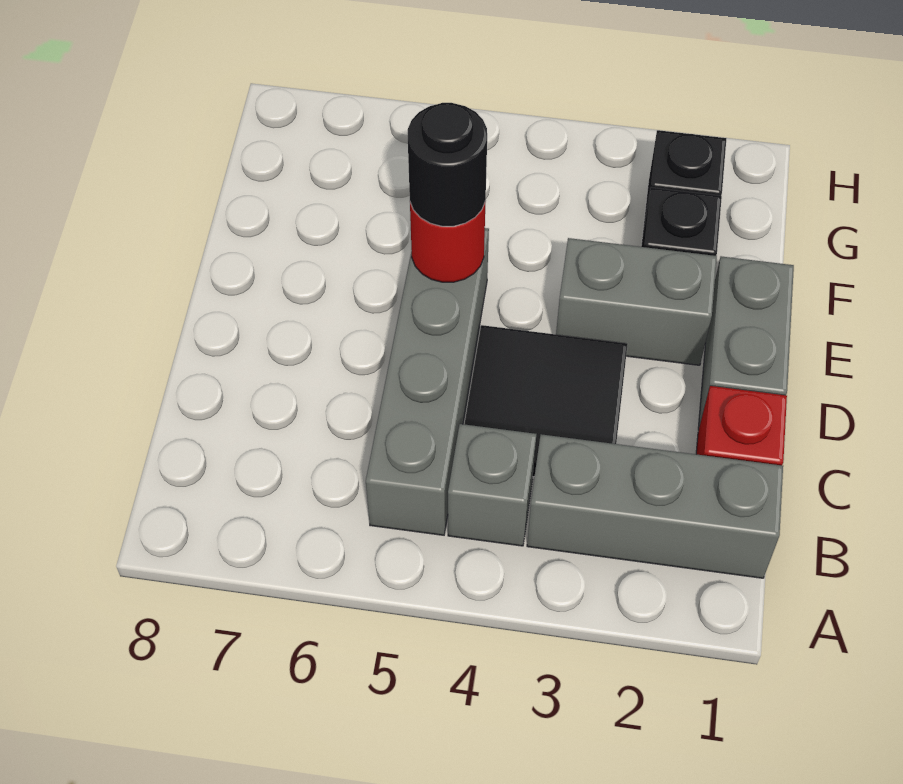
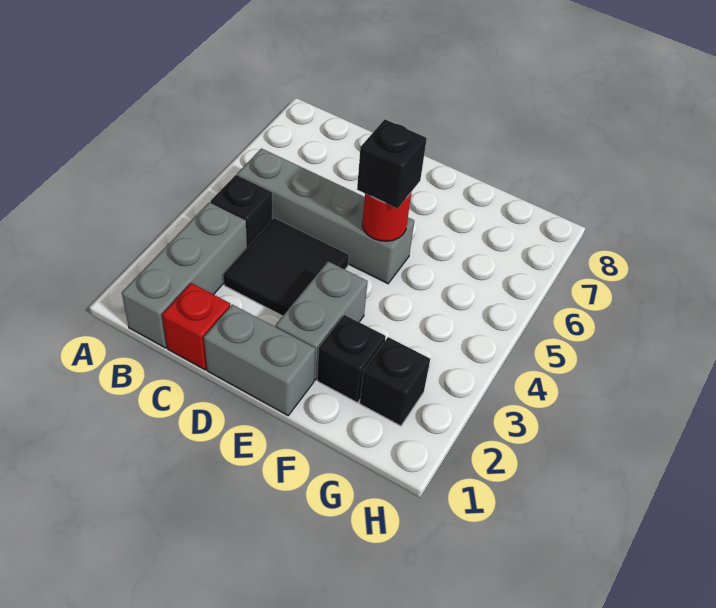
grey brick B4 level 1 -> black brick B4 level 1
black round brick E5 level 3 -> black brick E5 level 3

